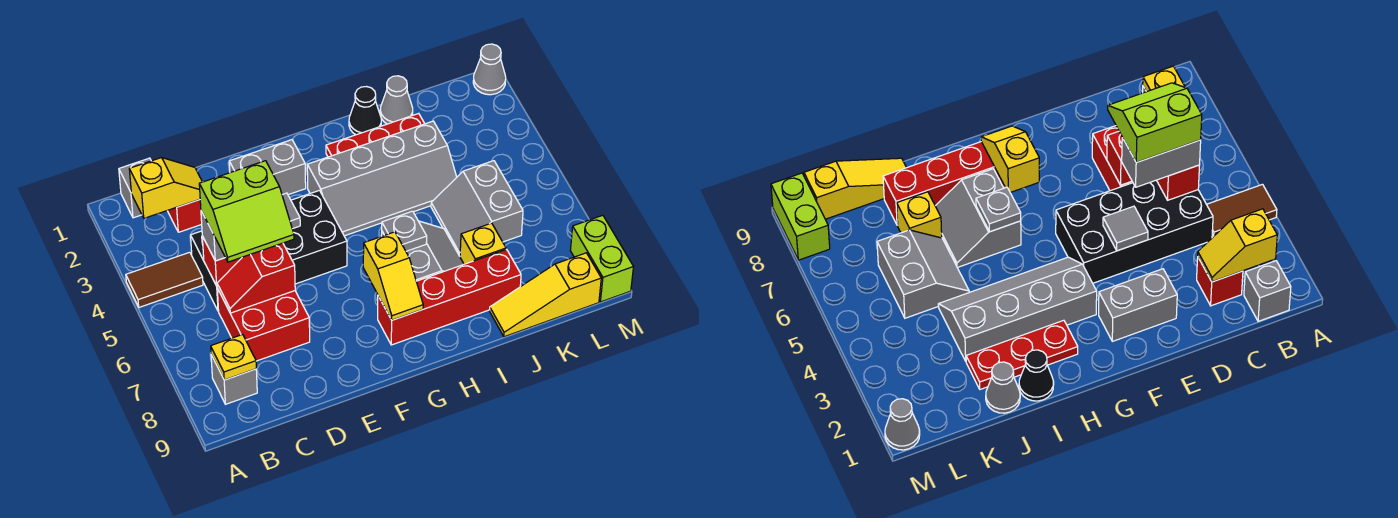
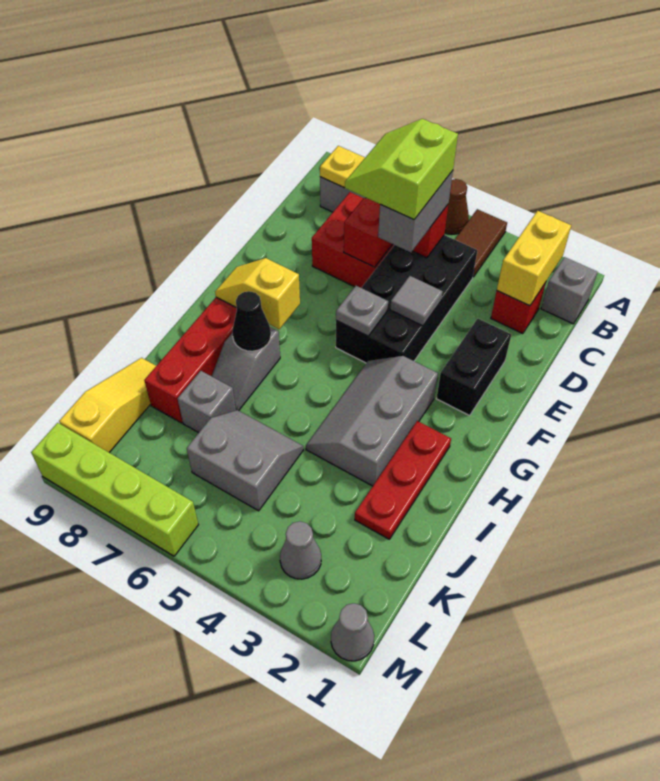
none -> brown cone A5 level 1
yellow slope B2:C2 level 2 top B -> yellow brick B2:C2 level 2
grey brick E2:F2 level 1 -> black brick E2:F2 level 1
grey slope G3:J4 level 1 top 3 -> grey slope G3:I4 level 1 top 3
grey slope H6:I7 level 1 top H -> grey slope H7:I7 level 1 top H
grey plate H6 level 2 -> grey plate F5 level 2
black cone I1 level 1 -> black cone H7 level 2
grey cone J1 level 1 -> grey cone L3 level 1
yellow brick J7 level 1 -> grey brick J7 level 1
lime brick M8:M9 level 1 -> lime brick M6:M9 level 1

